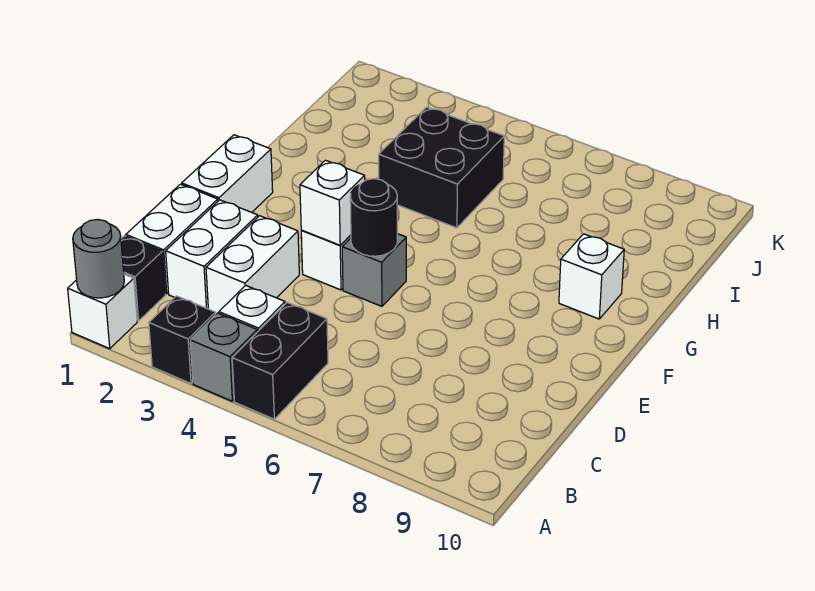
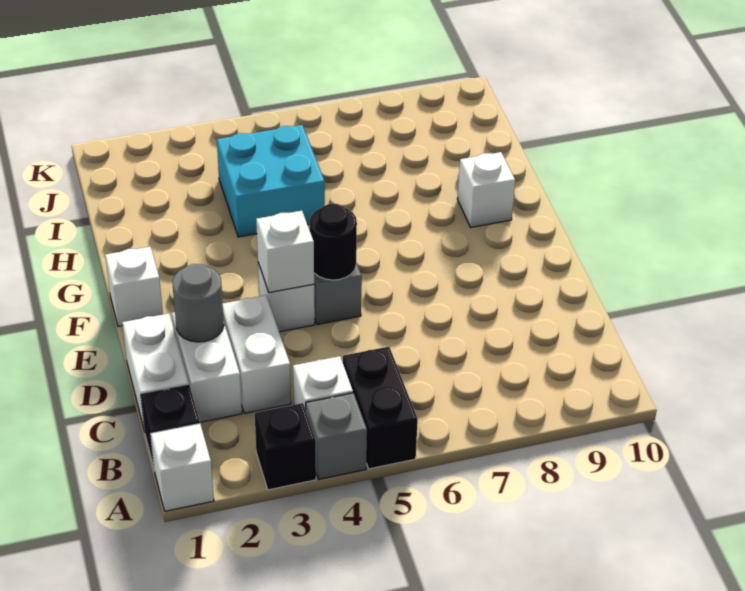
grey round brick A1 level 2 -> grey round brick D2 level 2
white brick E1:F1 level 1 -> white brick F1 level 1
black brick H4:I5 level 1 -> cyan brick H4:I5 level 1

